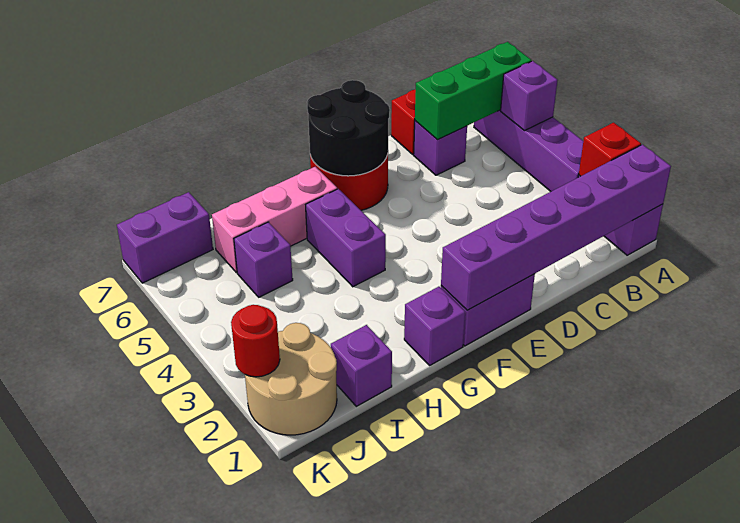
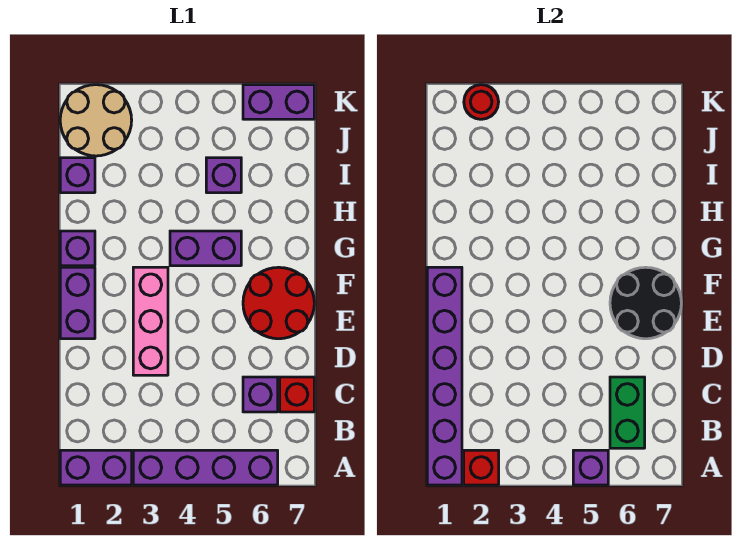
green brick A6:C6 level 2 -> green brick B6:C6 level 2
pink brick G6:I6 level 1 -> pink brick D3:F3 level 1
purple brick J7:K7 level 1 -> purple brick K6:K7 level 1

